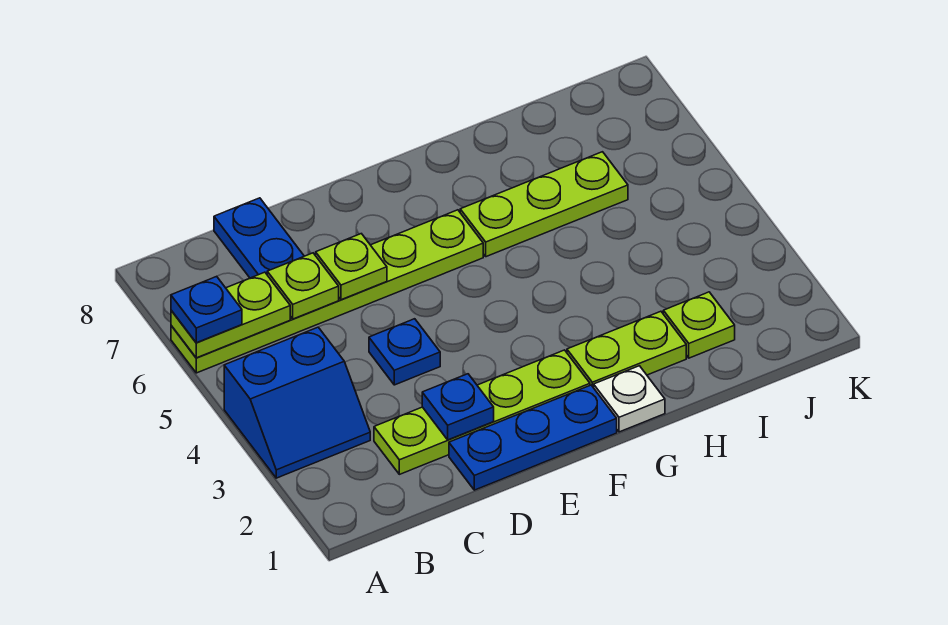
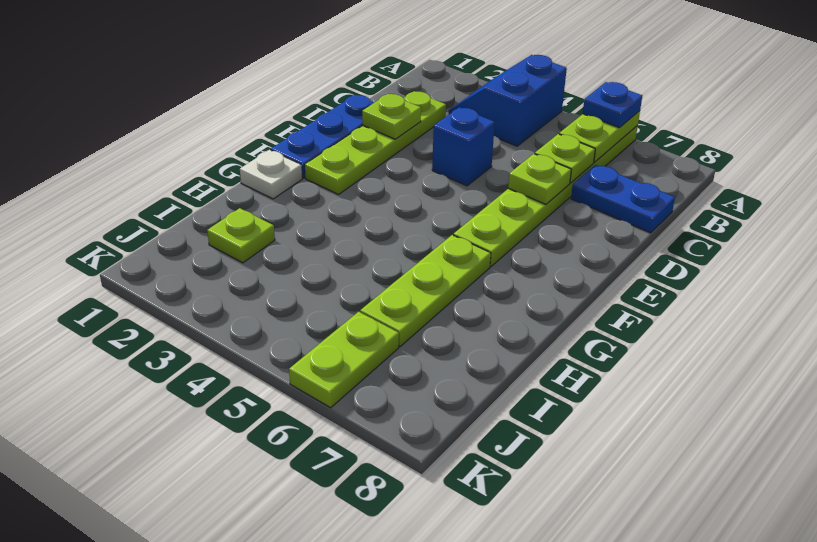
blue plate D2 level 2 -> lime plate D2 level 2
blue plate D4 level 1 -> blue brick D4 level 1
lime plate G2:H2 level 1 -> lime plate J6:K6 level 1

